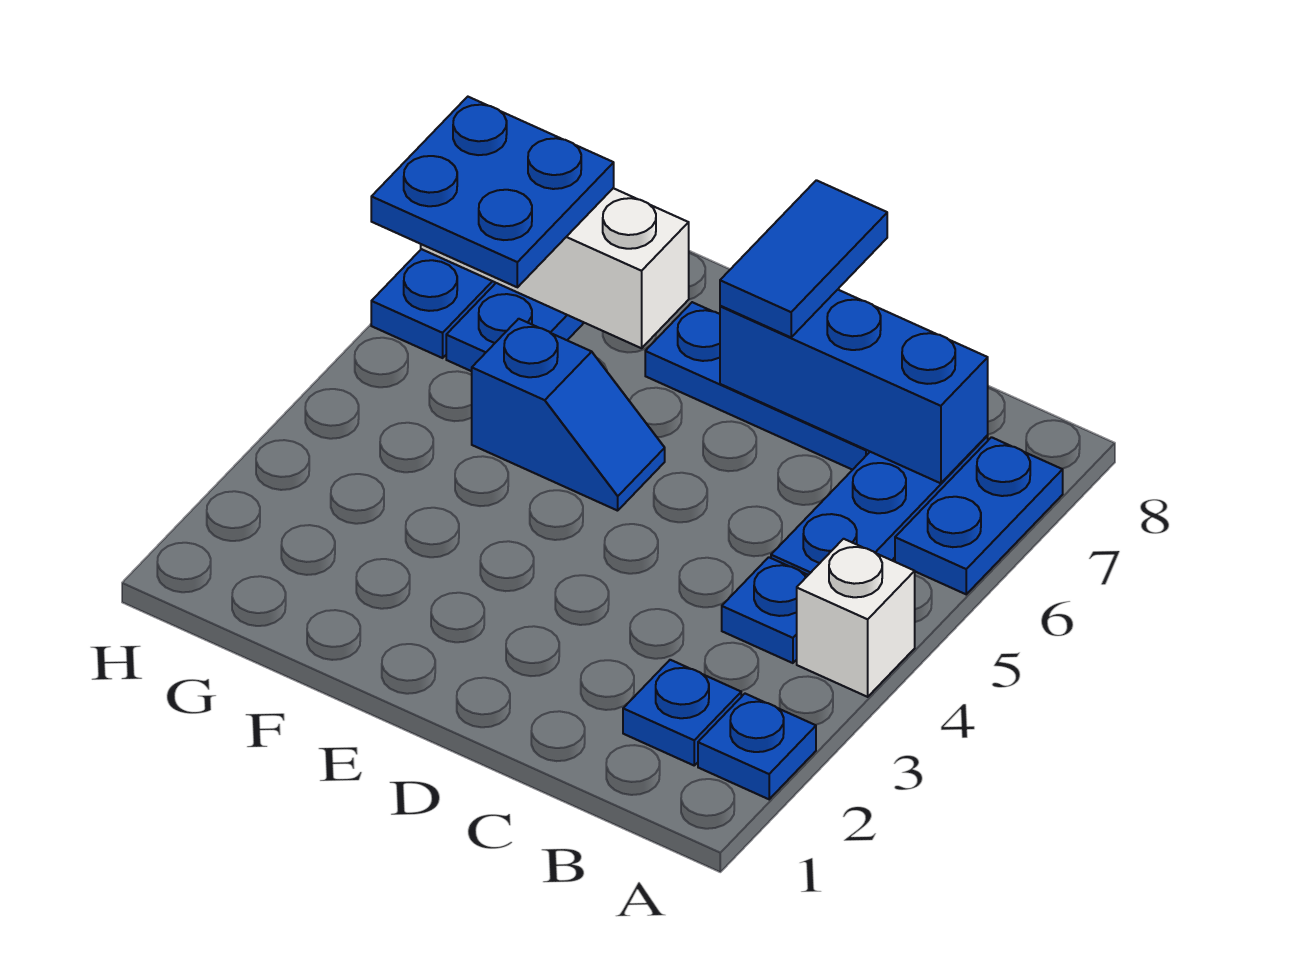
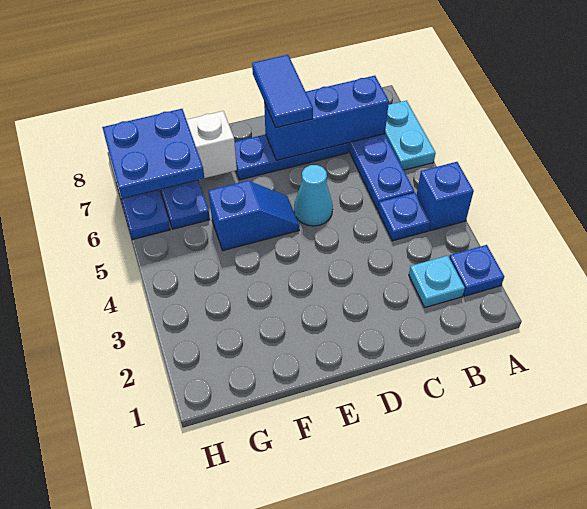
white brick A4 level 1 -> blue brick A4 level 1
blue plate A6:A7 level 1 -> cyan plate A6:A7 level 1
blue plate B2 level 1 -> cyan plate B2 level 1
none -> cyan cone D5 level 1

